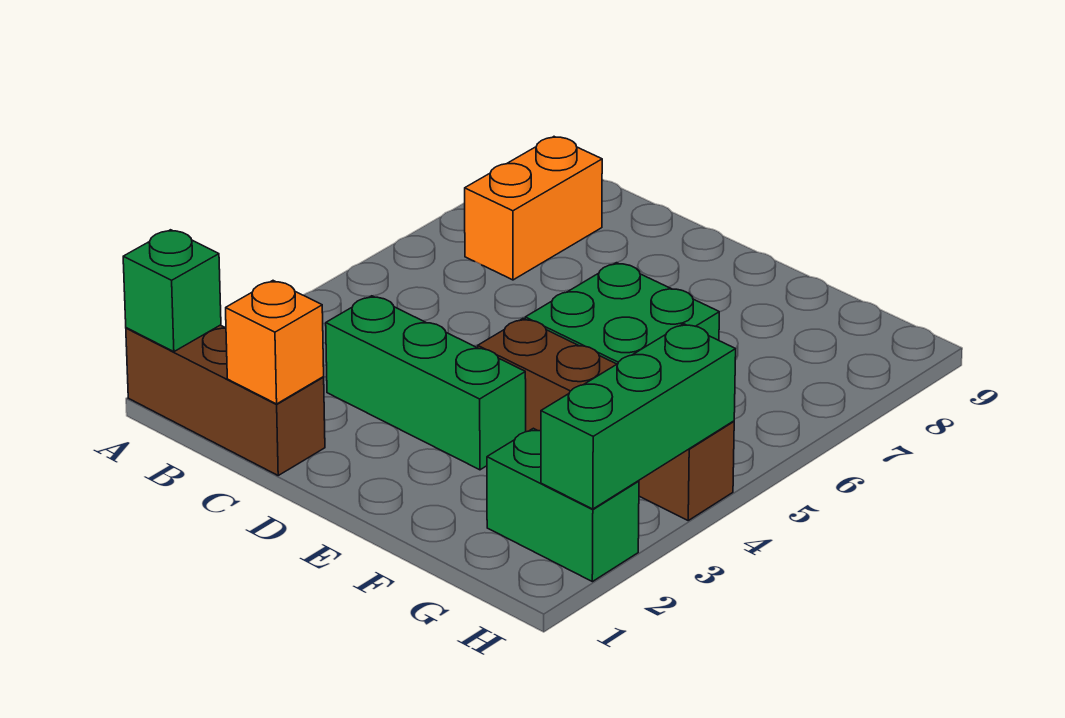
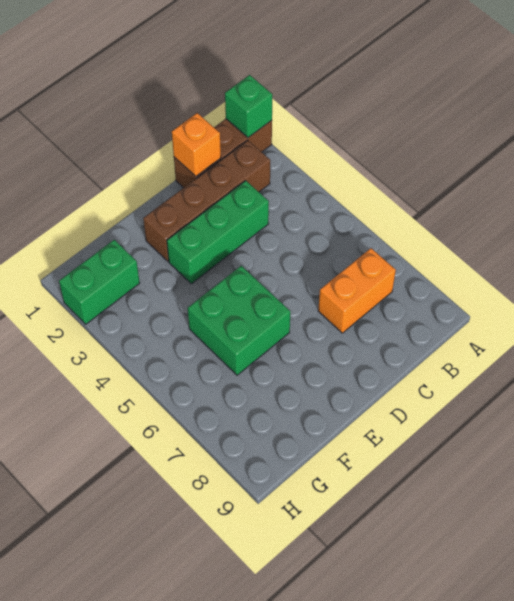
orange brick B7:B8 level 1 -> orange brick B7:C7 level 1
brown brick E4:H4 level 1 -> brown brick B2:E2 level 1
green brick H2:H4 level 2 -> none

